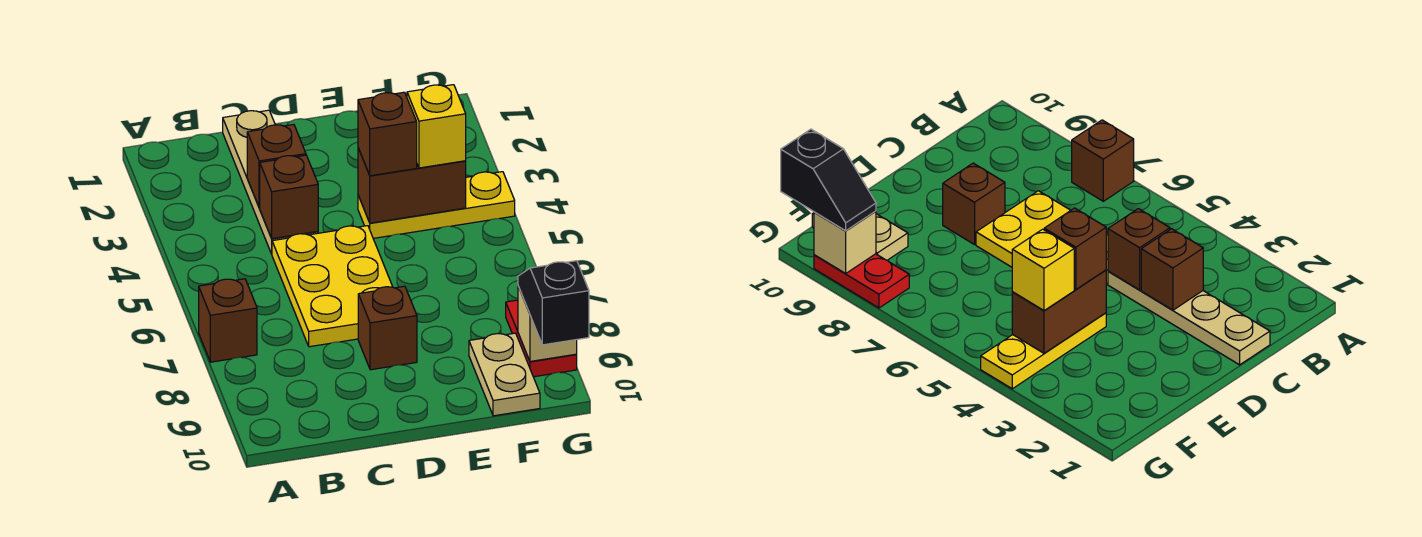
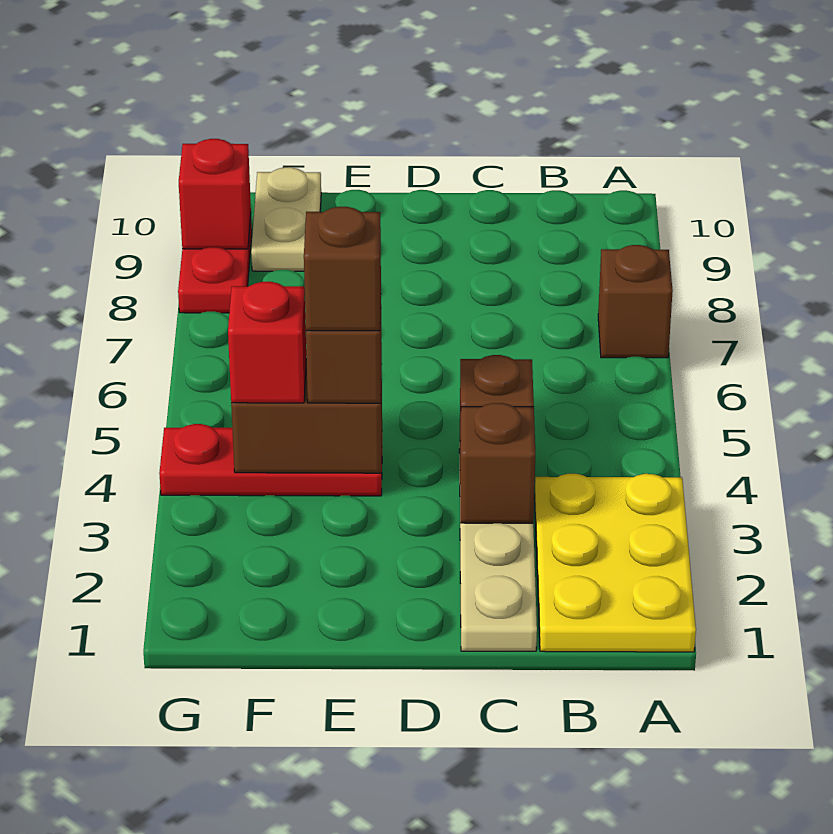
yellow plate C5:D7 level 1 -> yellow plate A1:B3 level 1
brown brick D8 level 1 -> brown brick E4 level 4
yellow plate E4:G4 level 1 -> red plate E4:G4 level 1
yellow brick F4 level 3 -> red brick F4 level 3
tan brick G9 level 2 -> red brick G9 level 2
black slope G9:G10 level 3 top 10 -> none

